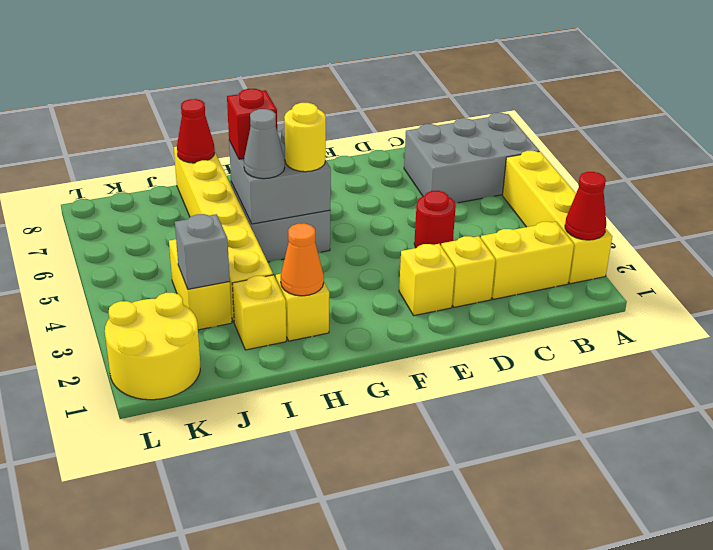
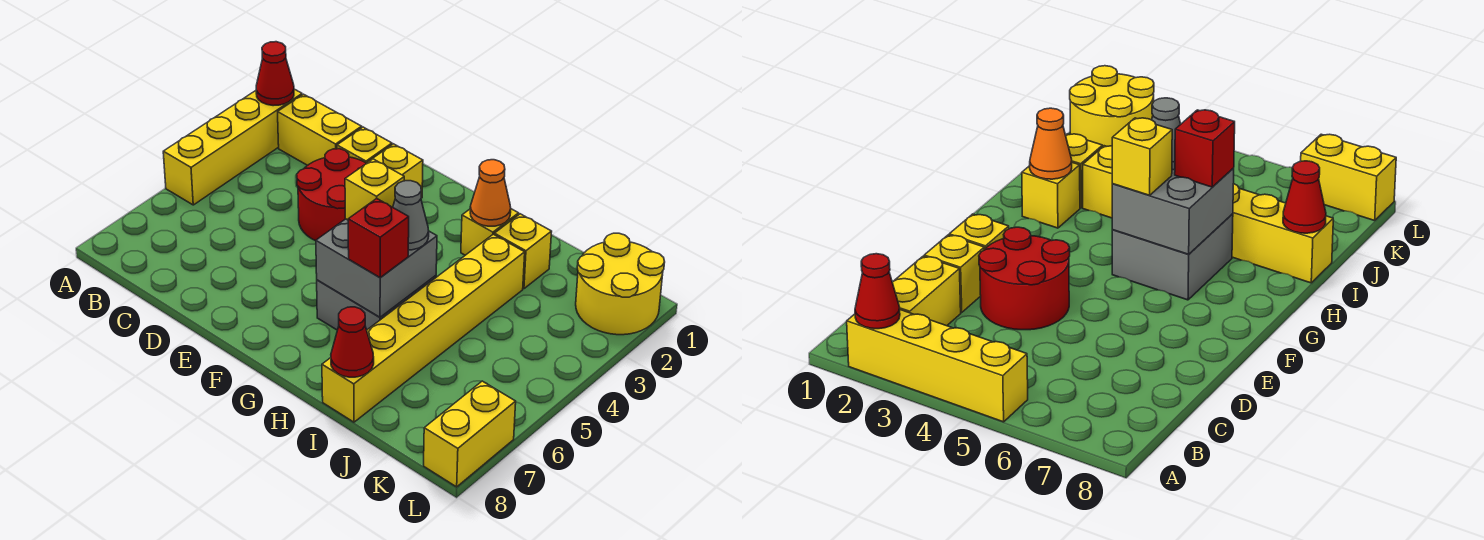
grey brick A6:C7 level 1 -> none
red round brick D4 level 1 -> red round brick D3:E4 level 1
yellow round brick G5 level 3 -> yellow brick G5 level 3
yellow brick J3:J4 level 1 -> yellow brick L7:L8 level 1
grey brick J3 level 2 -> none

